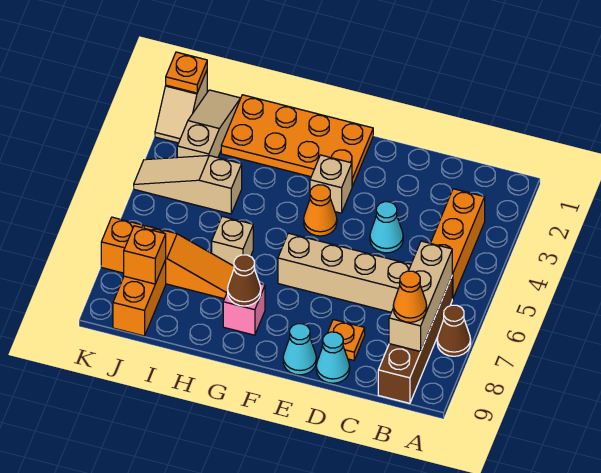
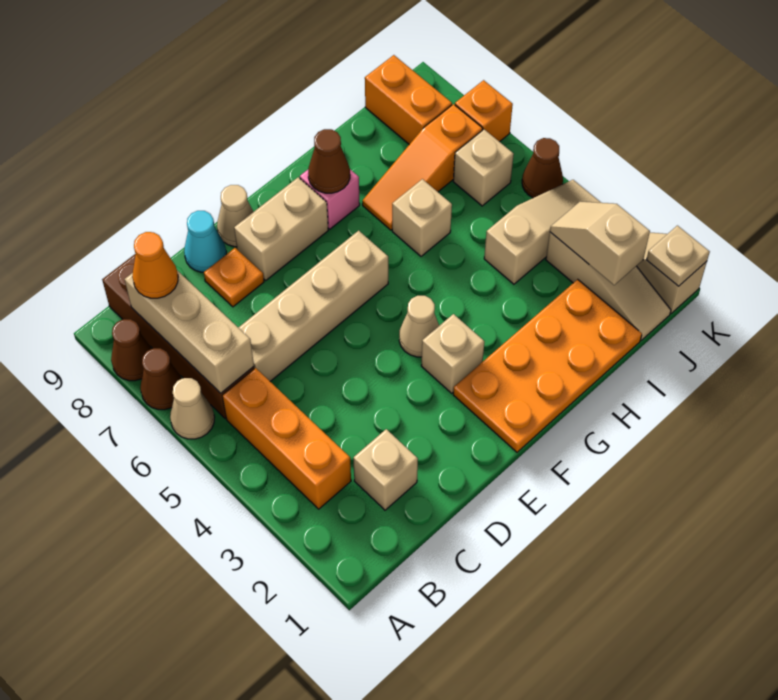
none -> tan cone A6 level 1
none -> brown cone A8 level 1
none -> tan brick C2 level 1
cyan cone D4 level 1 -> none
none -> tan brick E8:F8 level 1
cyan cone E9 level 1 -> tan cone E9 level 1
orange cone F4 level 1 -> tan cone F4 level 1
none -> tan slope J2:J3 level 2 top 2
none -> tan brick J6 level 1
orange brick J8 level 2 -> none
orange plate K1 level 2 -> tan plate K1 level 2
none -> brown cone K5 level 1

